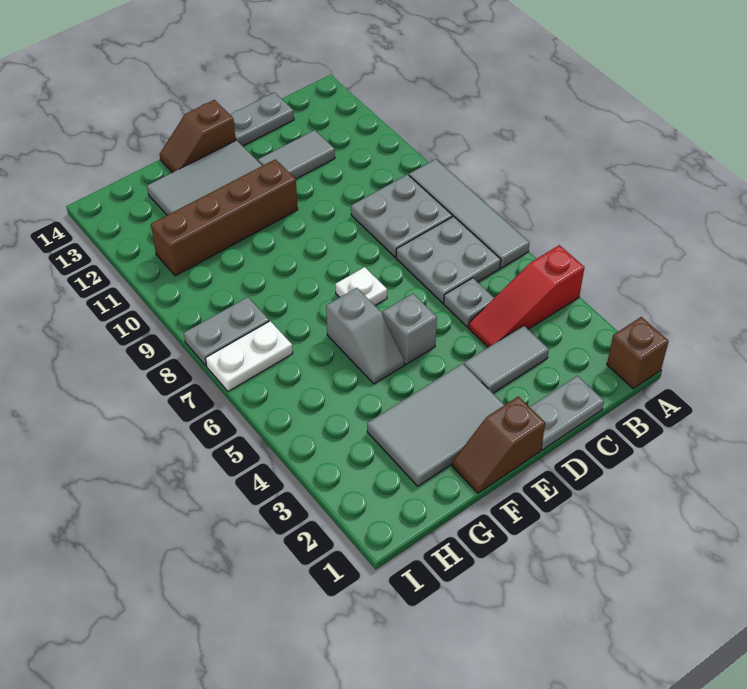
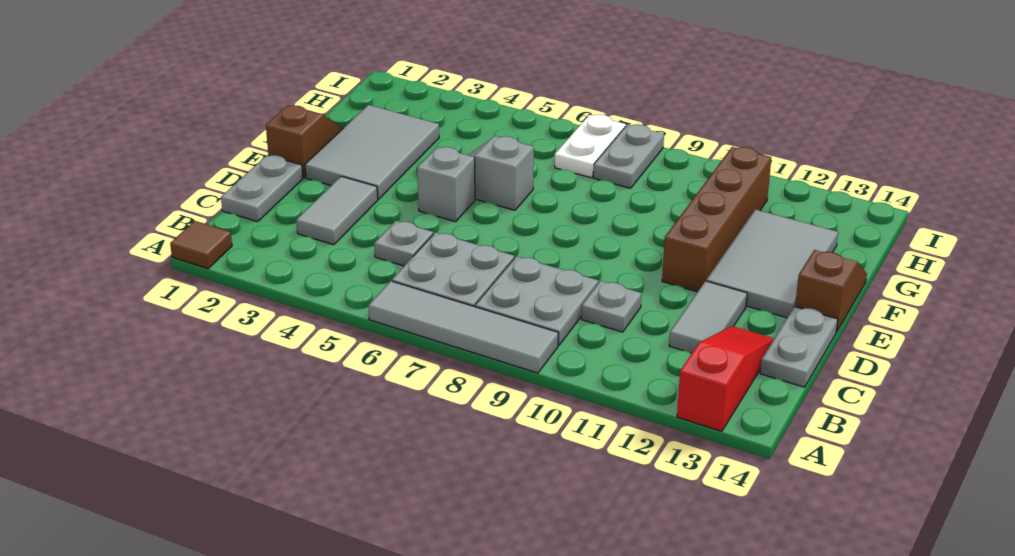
brown brick A1 level 1 -> brown tile A1 level 1
red slope A4:C4 level 1 top A -> red slope A13:C13 level 1 top A
none -> grey plate C10 level 1
white plate E7 level 1 -> none

